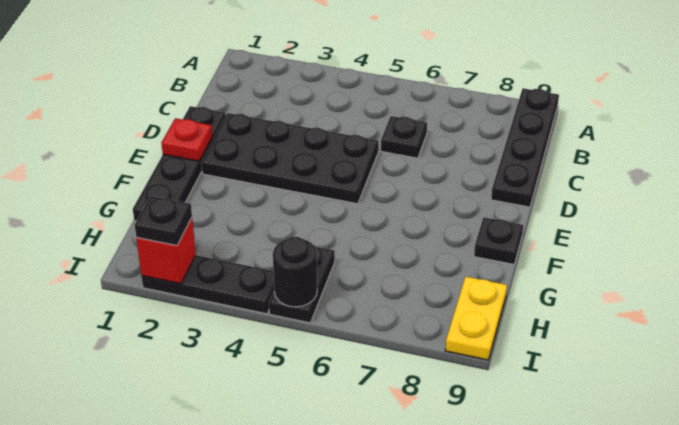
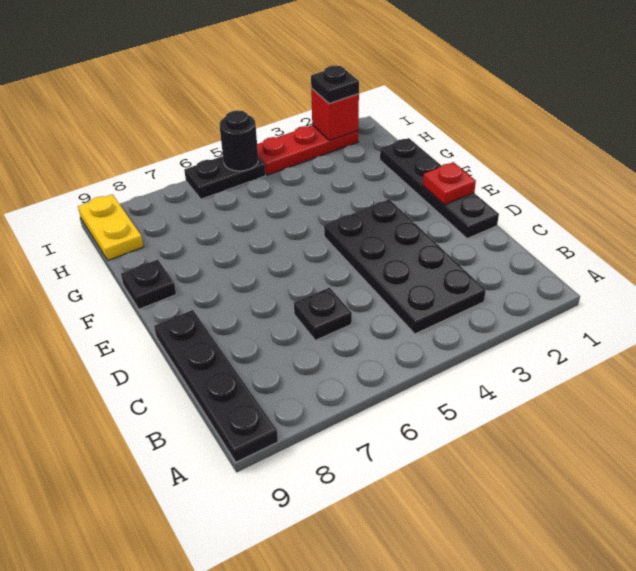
black plate D2:E5 level 1 -> black plate B3:E4 level 1
black plate H5:I5 level 1 -> black plate I5:I6 level 1
black plate I2:I4 level 1 -> red plate I2:I4 level 1

